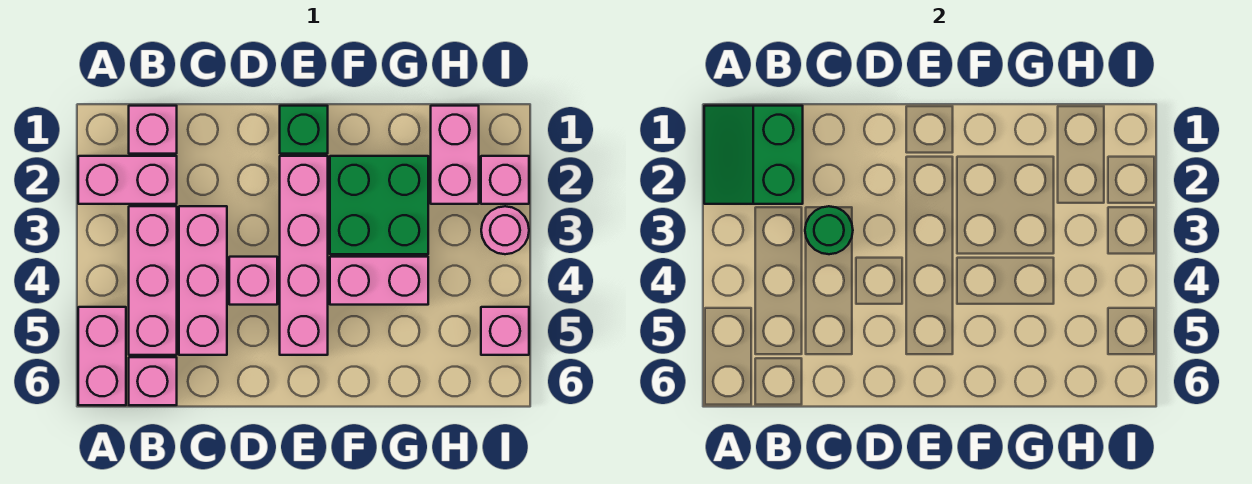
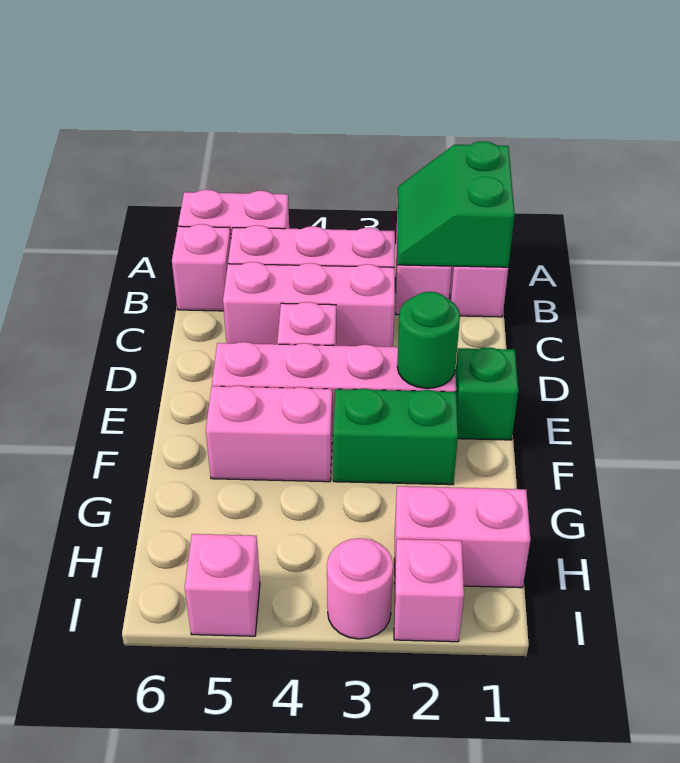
green slope A1:B2 level 2 top B -> green slope A1:B2 level 2 top 1
green round brick C3 level 2 -> green round brick E2 level 2
green brick F2:G3 level 1 -> green brick F2:F3 level 1
pink brick F4:G4 level 1 -> pink brick F4:F5 level 1

